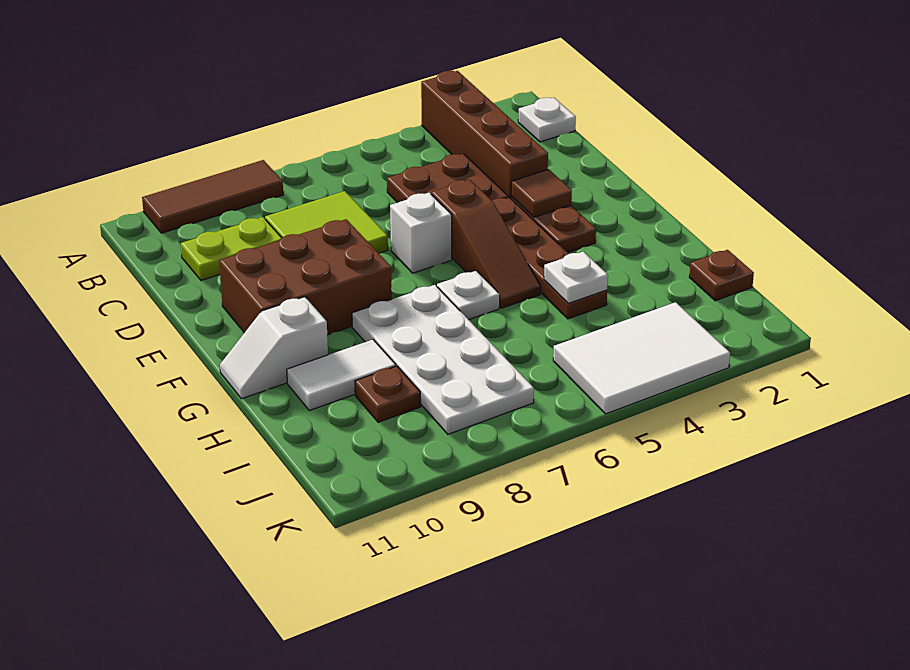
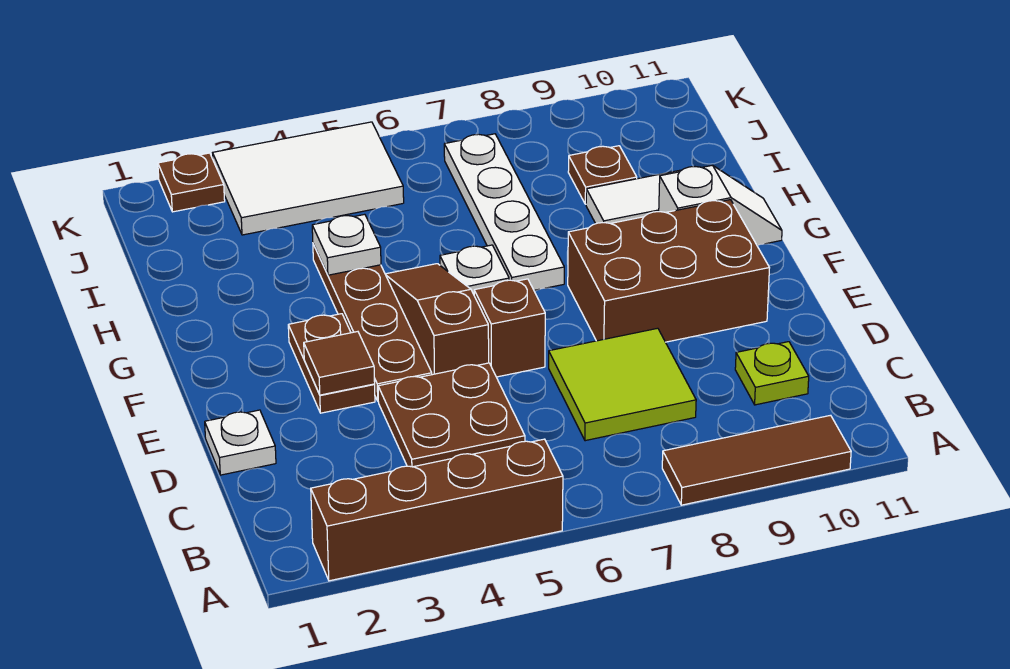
brown brick A3:D3 level 1 -> brown brick A2:A5 level 1
white plate B1 level 1 -> white plate D1 level 1
lime plate C9:C10 level 1 -> lime plate C10 level 1
white brick E6 level 1 -> brown brick E6 level 1
white plate G7:J8 level 1 -> white plate G7:J7 level 1
brown plate I1 level 1 -> brown plate K2 level 1

